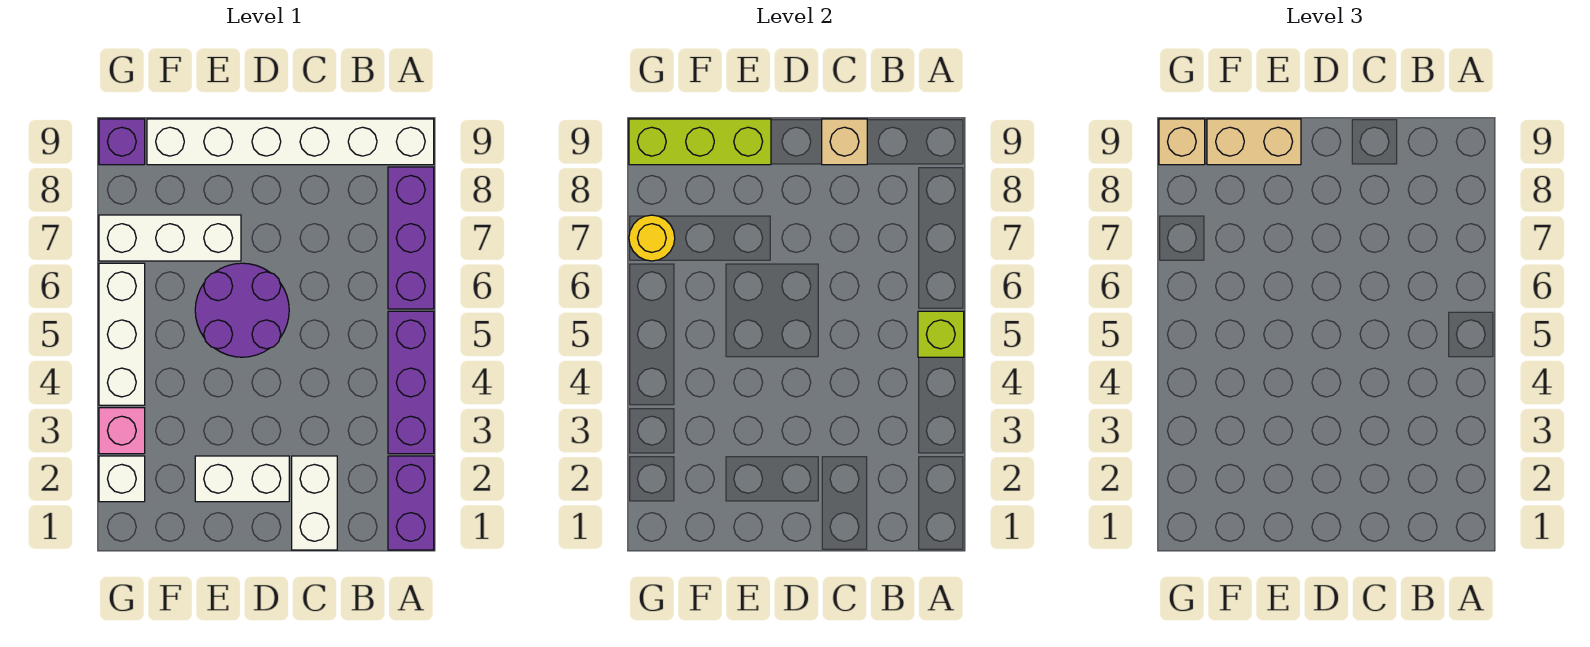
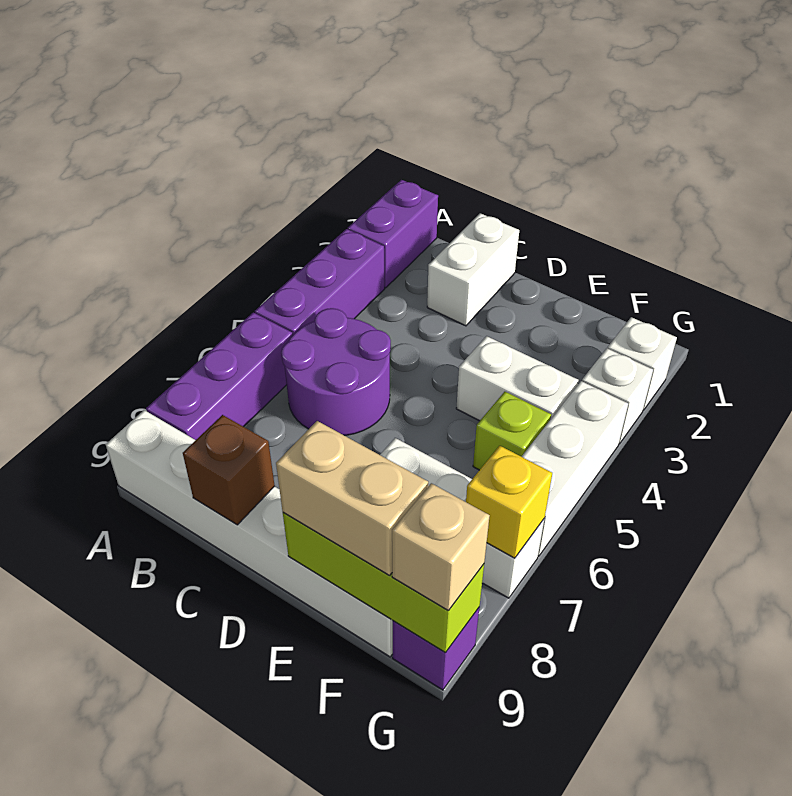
lime brick A5 level 2 -> lime brick F5 level 1
tan brick C9 level 2 -> brown brick C9 level 2
white brick D2:E2 level 1 -> white brick E4:F4 level 1
purple round brick D5:E6 level 1 -> purple round brick B5:C6 level 1
pink brick G3 level 1 -> white brick G3 level 1
yellow round brick G7 level 2 -> yellow brick G7 level 2

